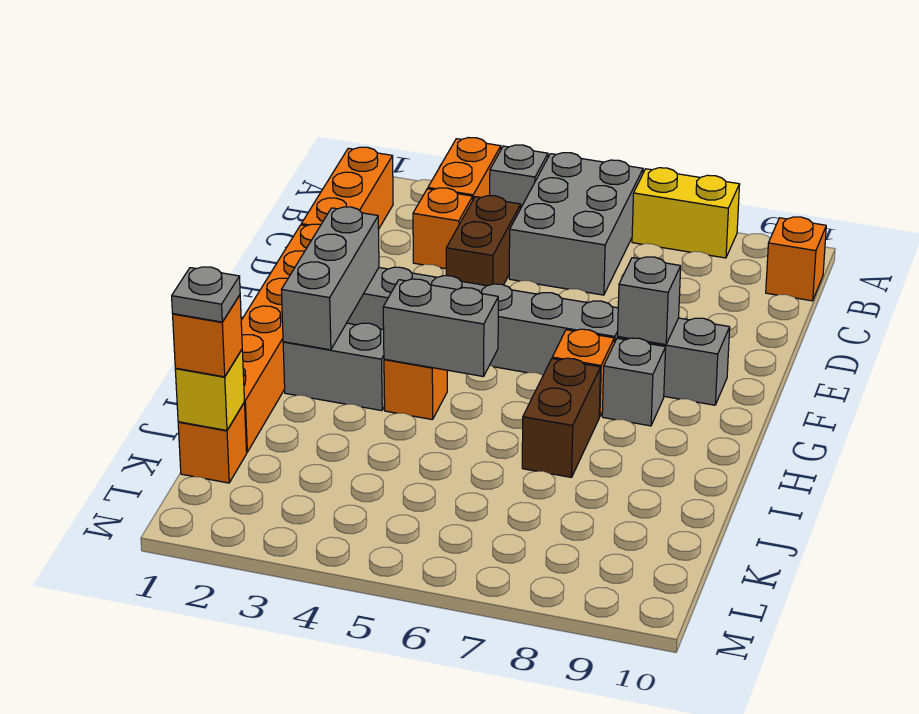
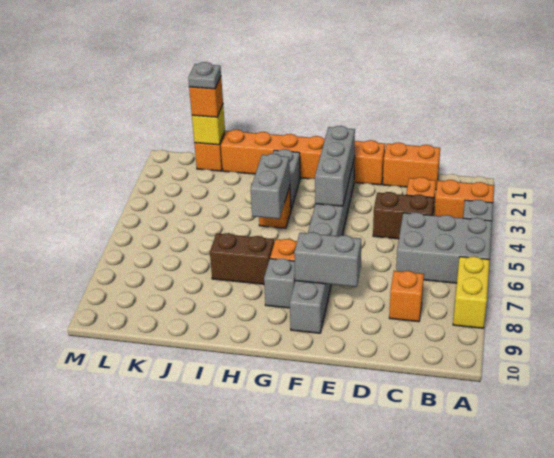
orange brick B1:D1 level 1 -> orange brick C1:D1 level 1
orange brick B10 level 1 -> orange brick C8 level 1
grey brick F2:H2 level 2 -> grey brick F2:F4 level 2
grey brick F8 level 2 -> grey brick E8:F8 level 2

